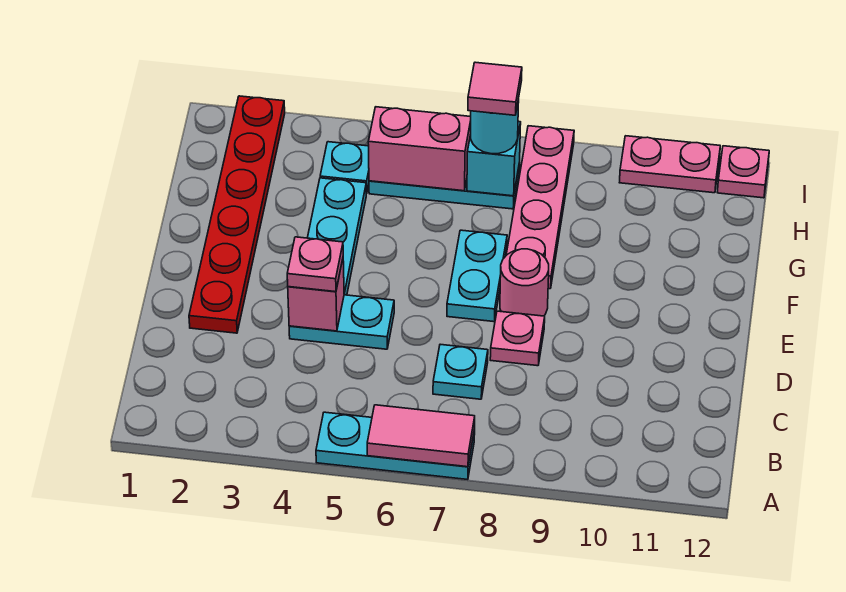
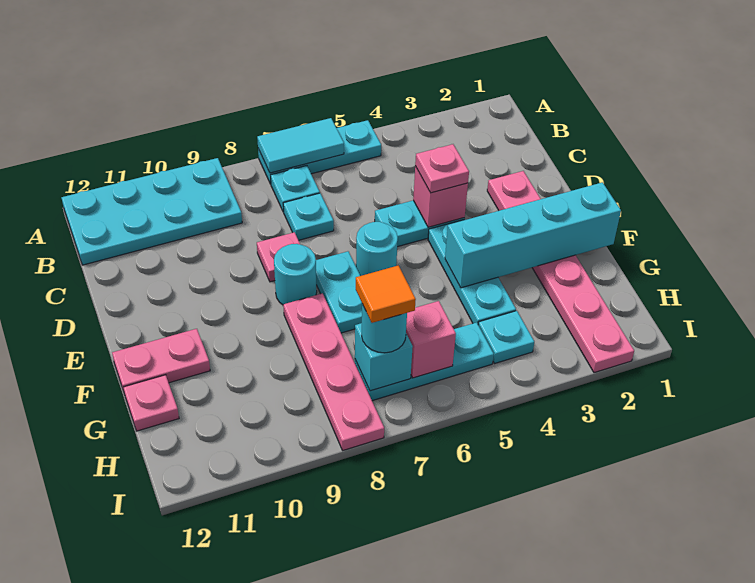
pink tile A6:A7 level 2 -> cyan tile A6:A7 level 2
none -> cyan plate A9:B12 level 1
none -> cyan plate B7 level 1
red plate D2:I2 level 1 -> pink plate D2:I2 level 1
none -> cyan round brick E6 level 1
pink round brick E8 level 1 -> cyan round brick E8 level 1
none -> cyan brick F1:F4 level 2
pink brick H5:H6 level 2 -> pink brick H6 level 2
pink tile H7 level 4 -> orange tile H7 level 4
pink plate I10:I11 level 1 -> pink plate F11:F12 level 1
pink plate I12 level 1 -> pink plate G12 level 1

